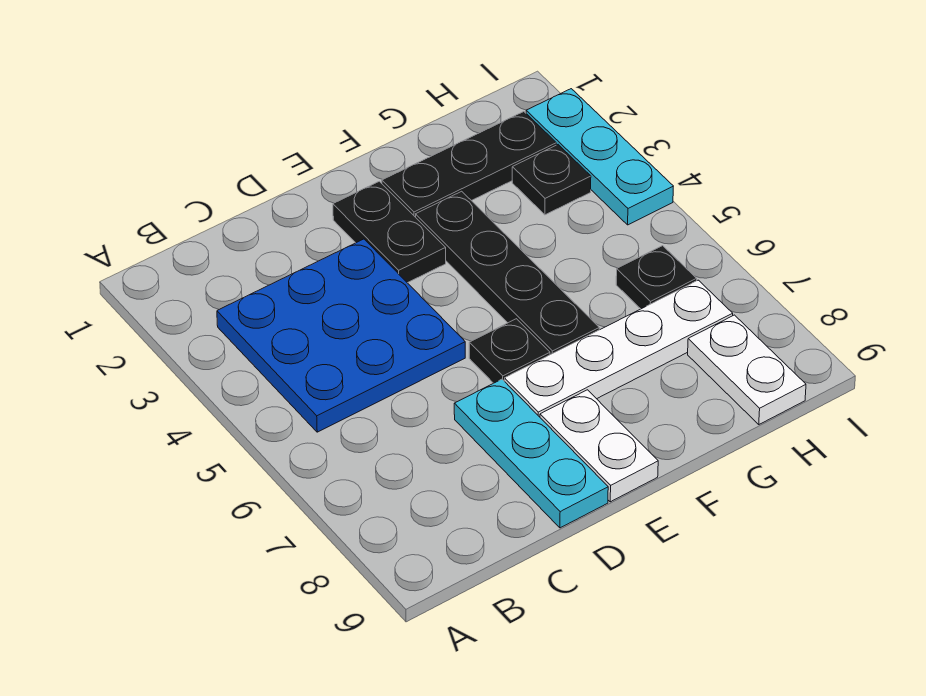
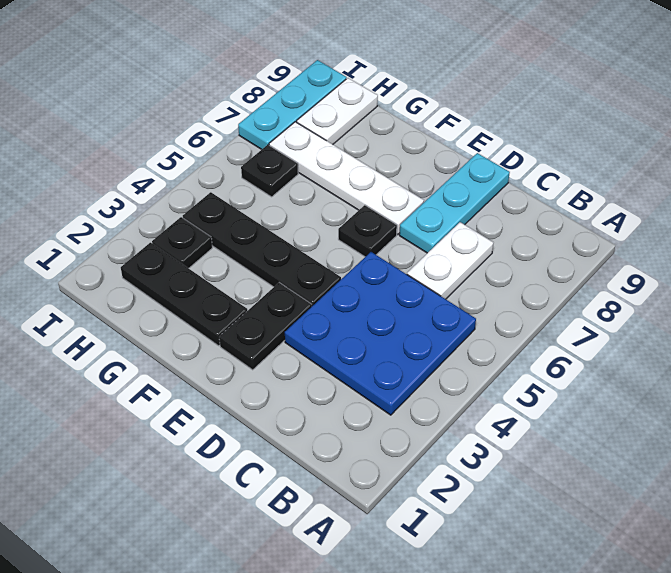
white plate E8:E9 level 1 -> white plate C6:C7 level 1
black plate F3:F6 level 1 -> black plate E4:H4 level 1
cyan plate I2:I4 level 1 -> cyan plate I7:I9 level 1

